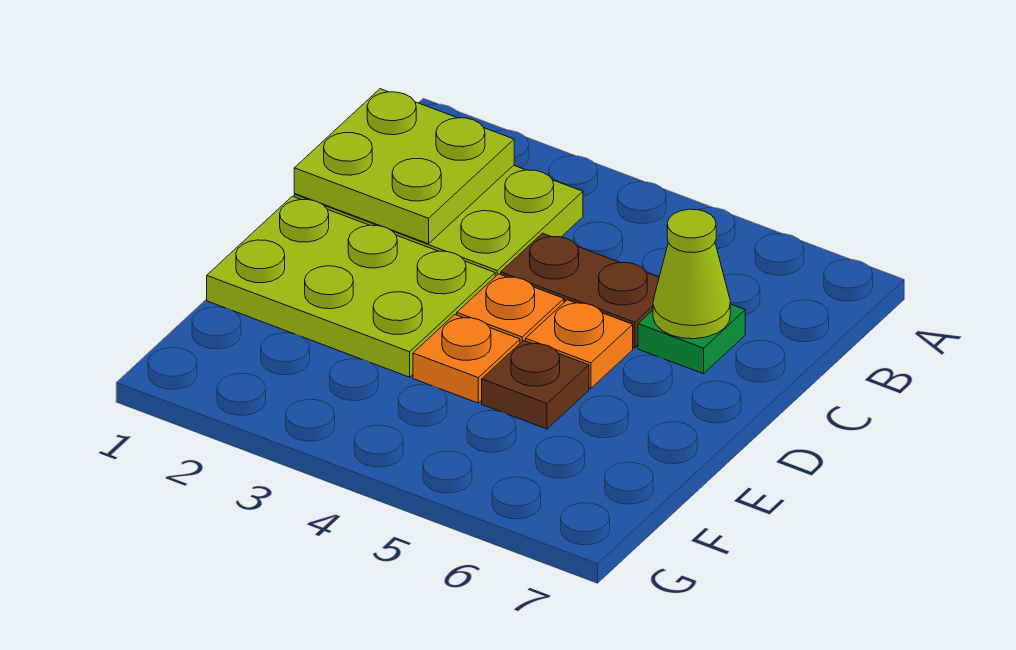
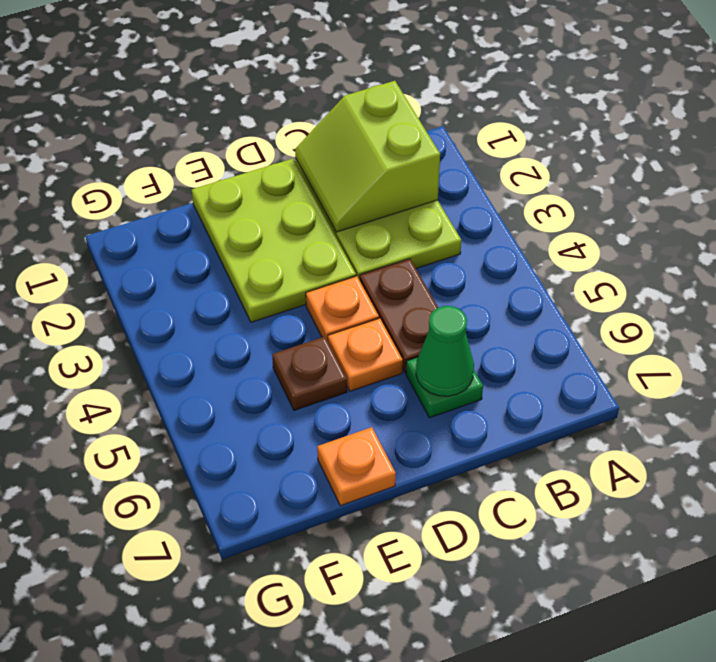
lime plate B1:C2 level 2 -> lime slope B1:C2 level 2 top B
lime cone C6 level 2 -> green cone C6 level 2
orange plate E4 level 1 -> orange plate E7 level 1

